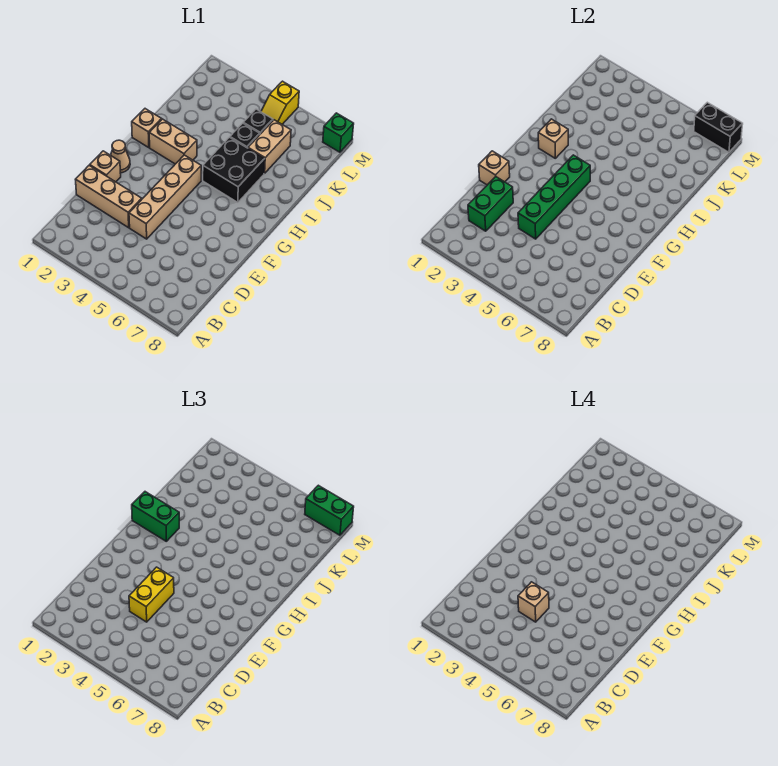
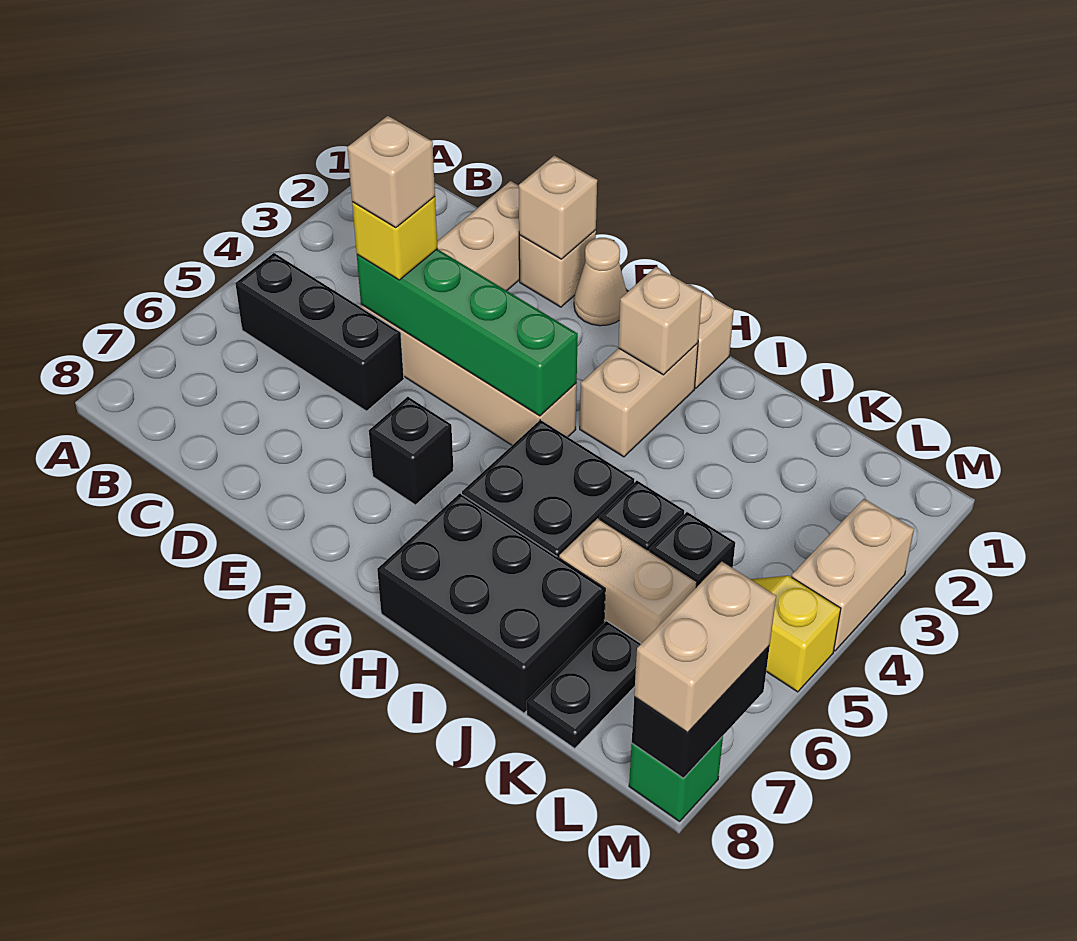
none -> black brick B5:D5 level 1
green brick C2:D2 level 2 -> none
yellow brick D4:E4 level 3 -> yellow brick D4 level 3
none -> black brick F6 level 1
green brick H1:H2 level 3 -> none
none -> black brick H7:J8 level 1
none -> black plate K7:K8 level 1
none -> tan brick M3:M4 level 1
green brick M7:M8 level 3 -> tan brick M7:M8 level 3

